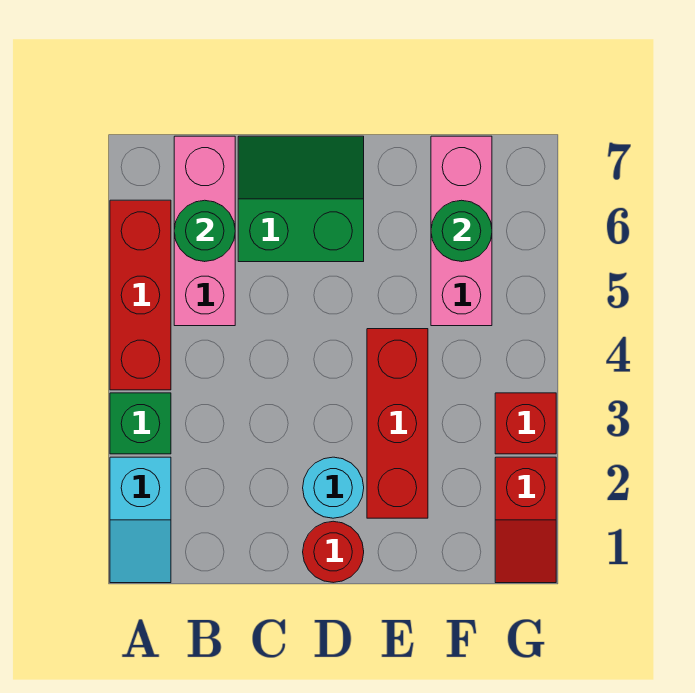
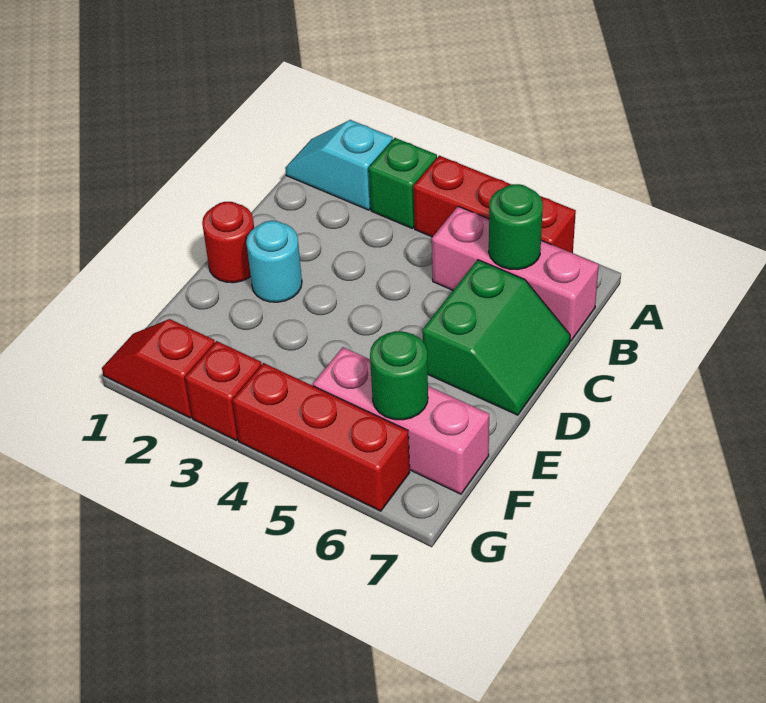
red brick E2:E4 level 1 -> red brick G4:G6 level 1

